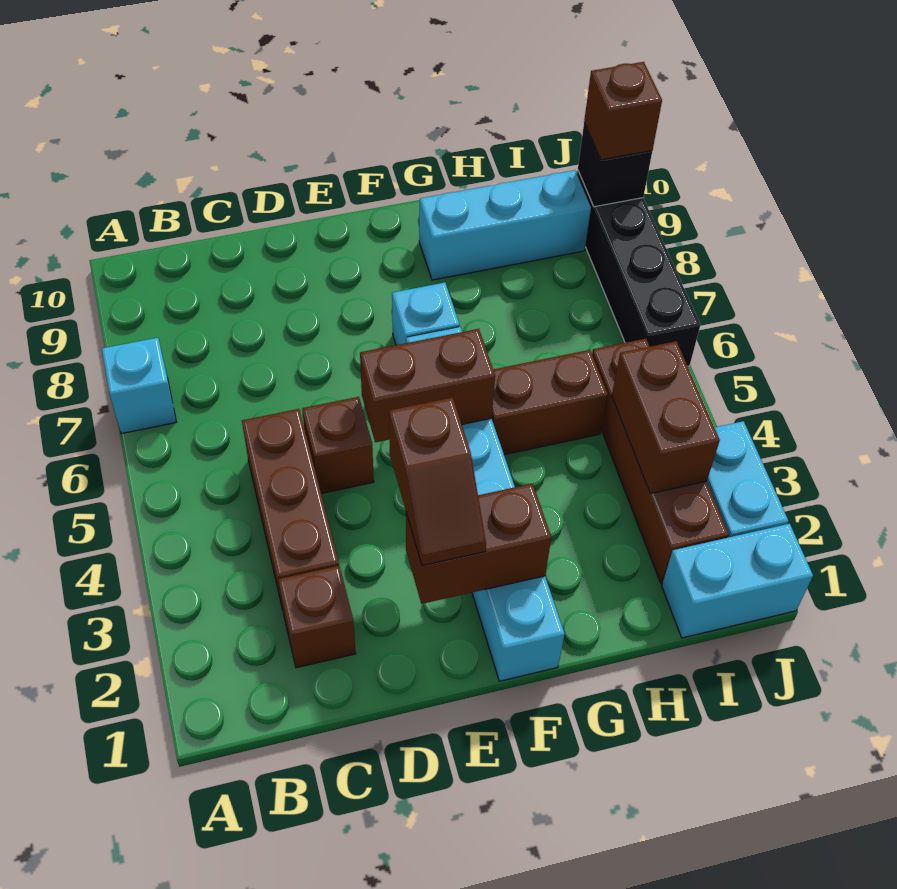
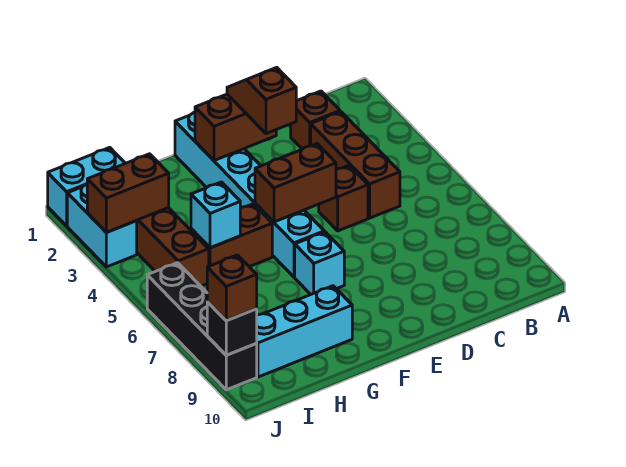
cyan brick A7 level 1 -> cyan brick H5 level 2
brown brick I3:I4 level 2 -> brown brick I3:J3 level 2

